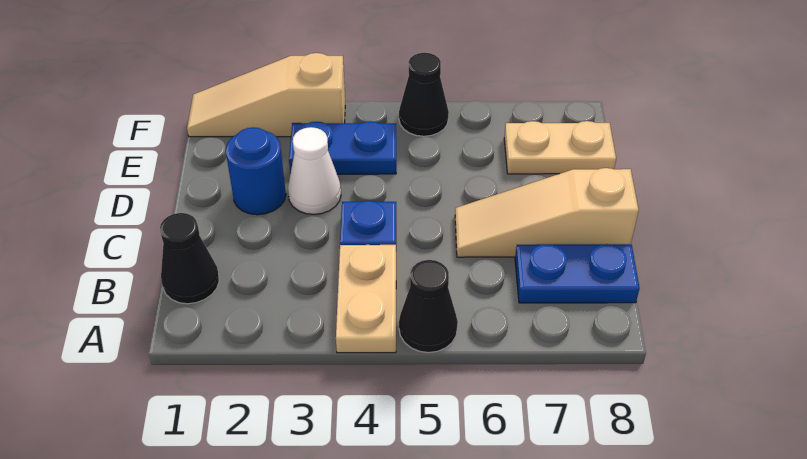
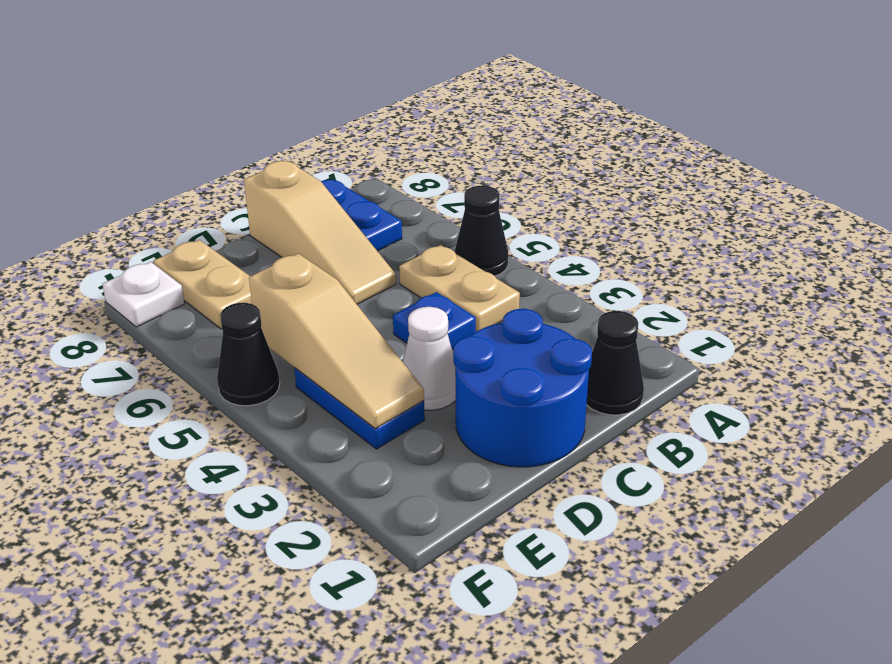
tan plate A4:B4 level 1 -> tan plate B4:B5 level 1
blue round brick D2 level 1 -> blue round brick C1:D2 level 1
tan slope F1:F3 level 1 top 3 -> tan slope E3:E5 level 2 top 5
none -> white plate F8 level 1

